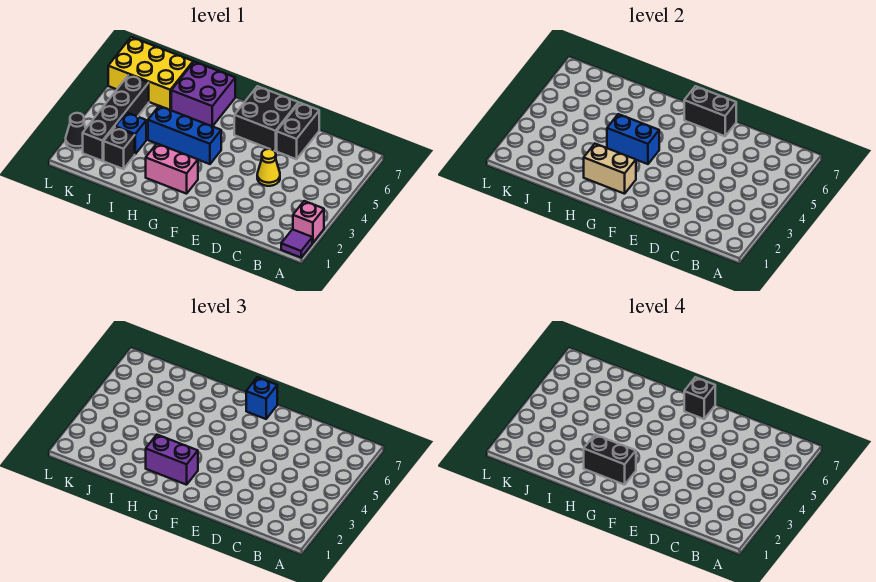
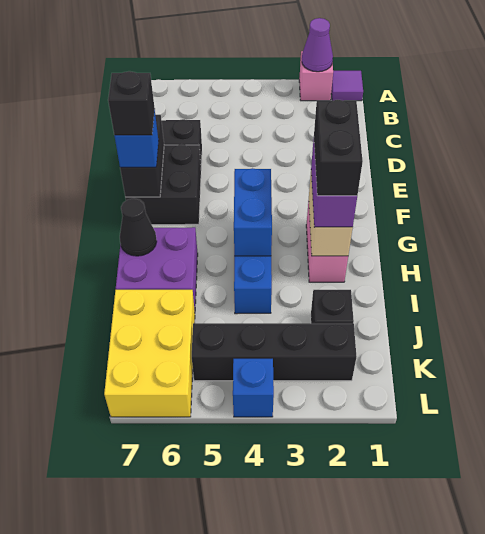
none -> purple cone A2 level 2
yellow cone D4 level 1 -> none
blue brick J3 level 1 -> blue brick L4 level 1
black cone L2 level 1 -> black cone H7 level 2

